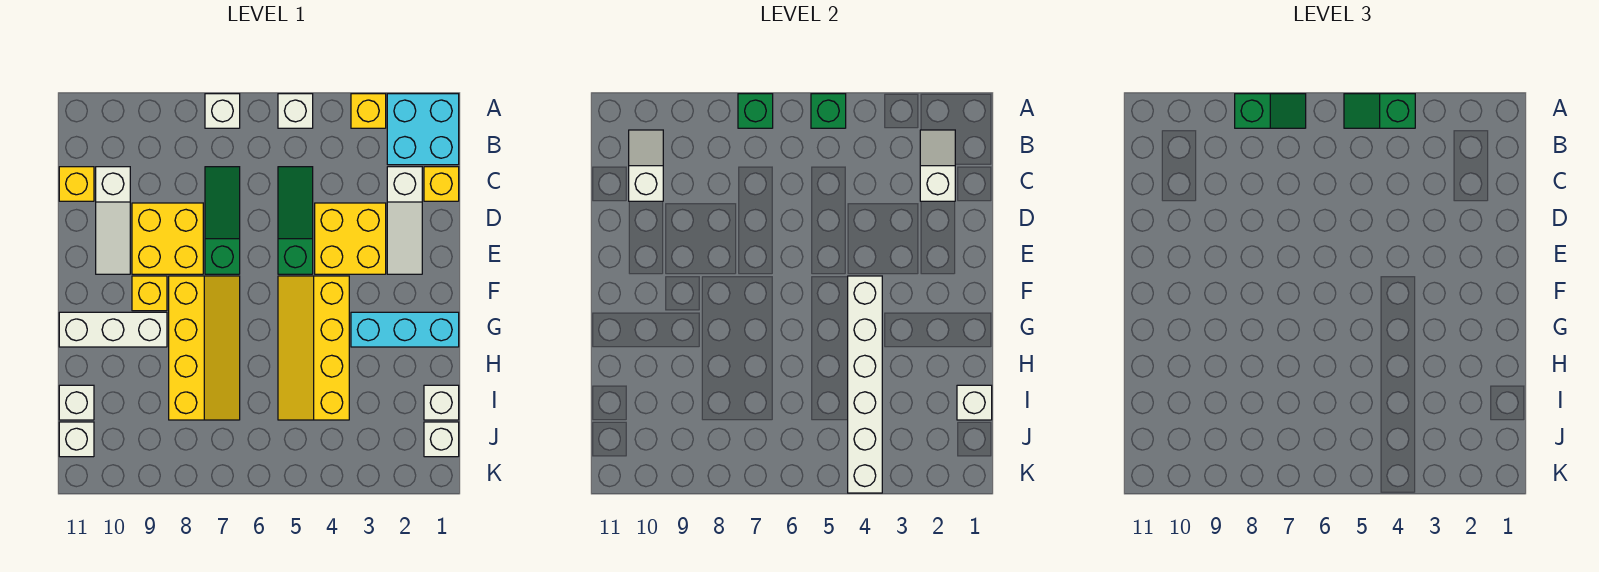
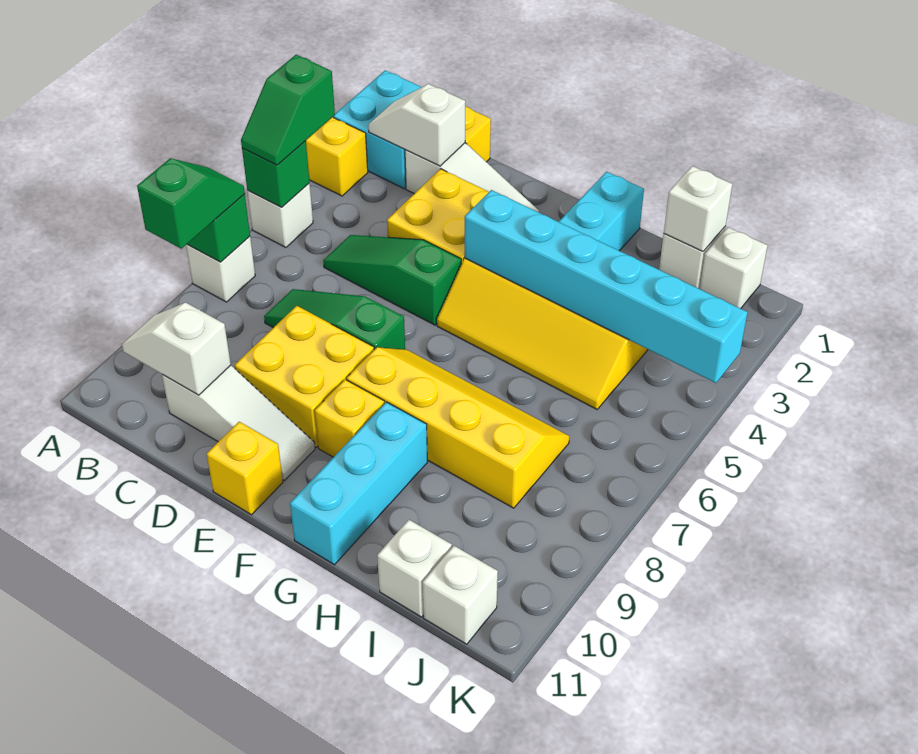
yellow brick C11 level 1 -> yellow brick E11 level 1
white brick F4:K4 level 2 -> cyan brick F4:K4 level 2
white brick G9:G11 level 1 -> cyan brick G9:G11 level 1

